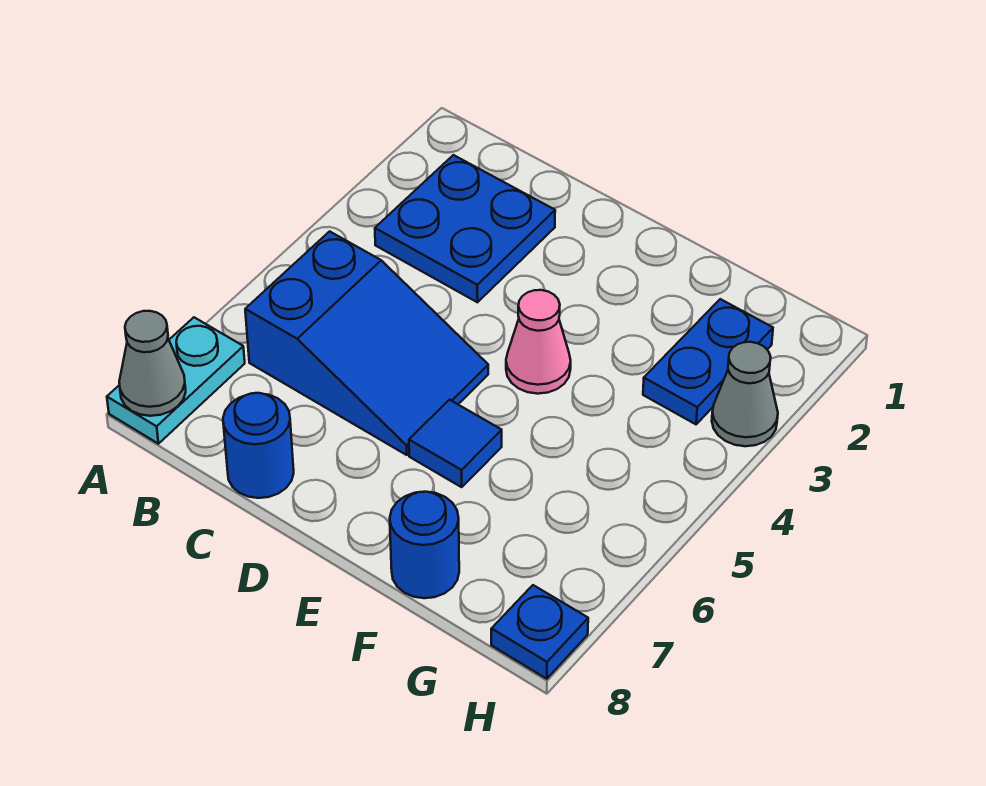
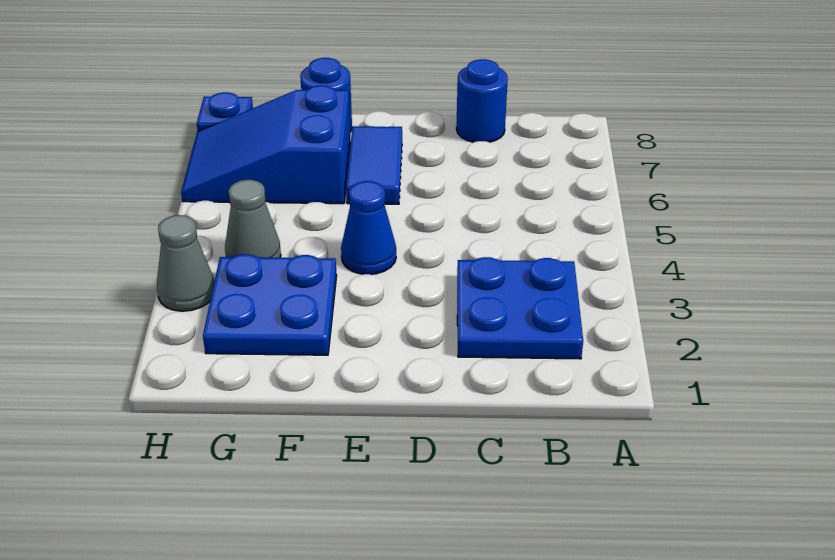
cyan plate A7:A8 level 1 -> none
grey cone A8 level 2 -> grey cone G4 level 1
blue slope B5:D6 level 1 top B -> blue slope F6:H7 level 1 top F
pink cone E4 level 1 -> blue cone E4 level 1
blue tile E6 level 1 -> blue tile E6:E7 level 1
blue plate G2:G3 level 1 -> blue plate F2:G3 level 1

